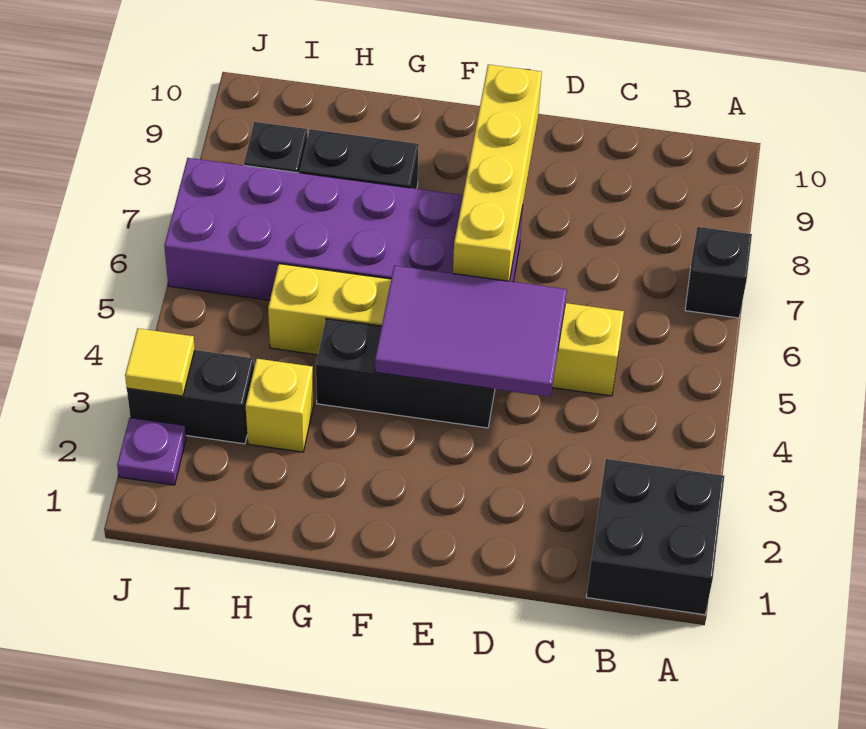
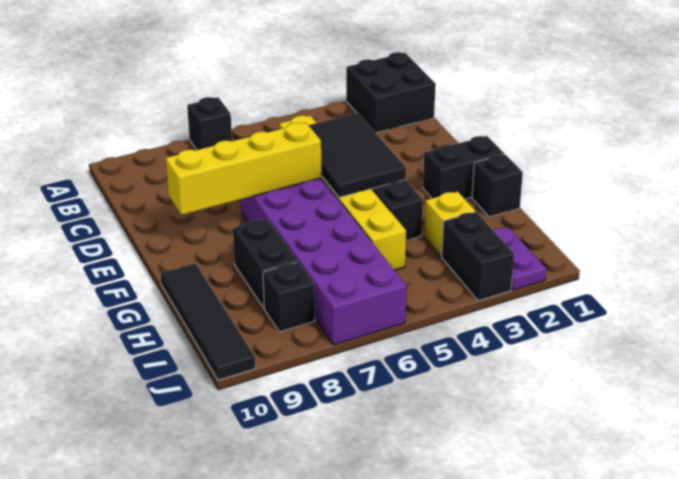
purple tile D4:F5 level 2 -> black tile D4:F5 level 2
none -> black brick F1:F2 level 1
none -> black brick G1 level 1
none -> black tile G10:J10 level 1
purple plate J2 level 1 -> purple plate I2:J2 level 1
yellow tile J3 level 2 -> none

